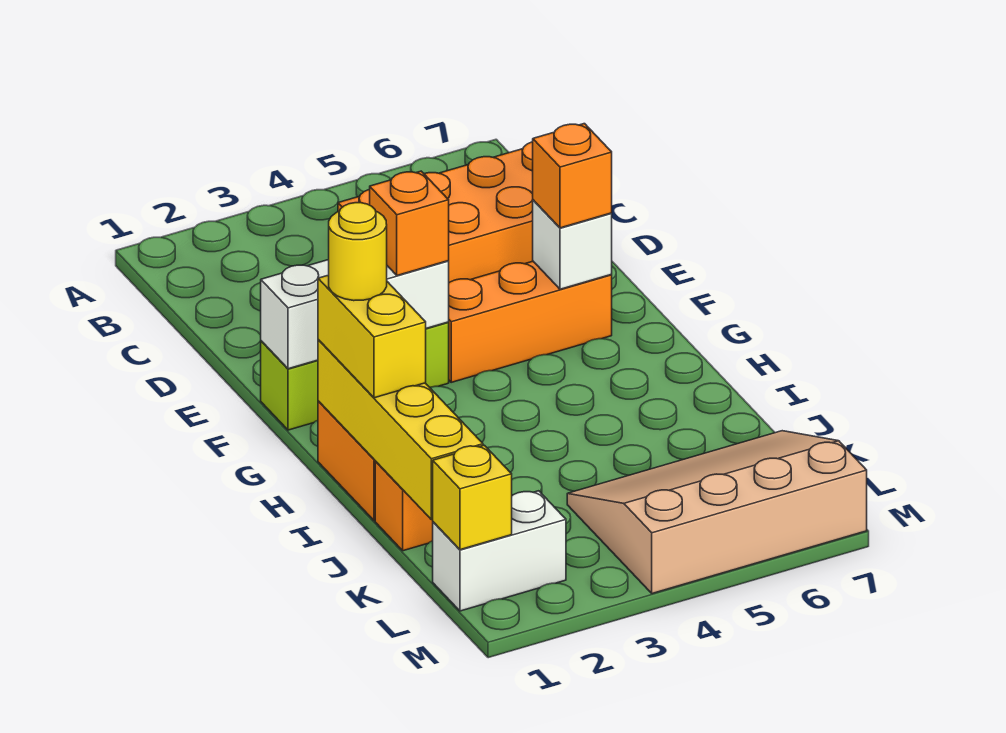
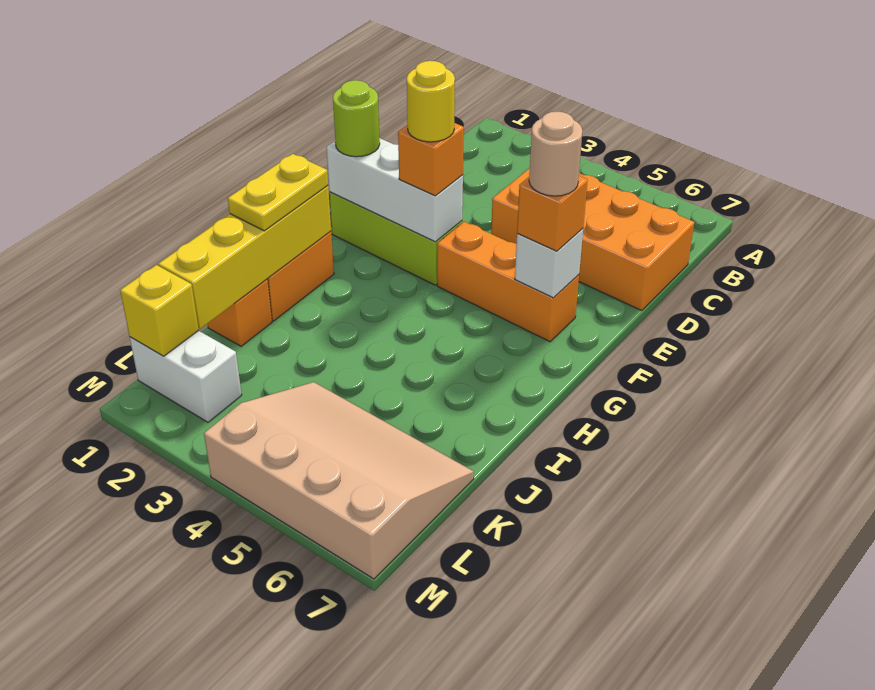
none -> lime round brick F1 level 3
none -> tan round brick F6 level 4
yellow brick H1:I1 level 3 -> yellow plate H1:I1 level 3
yellow round brick H1 level 4 -> yellow round brick F3 level 4

